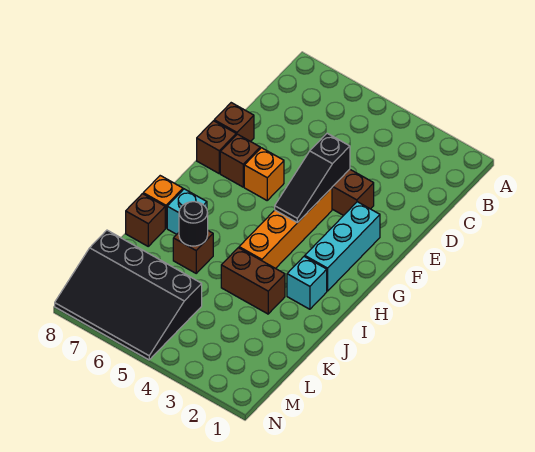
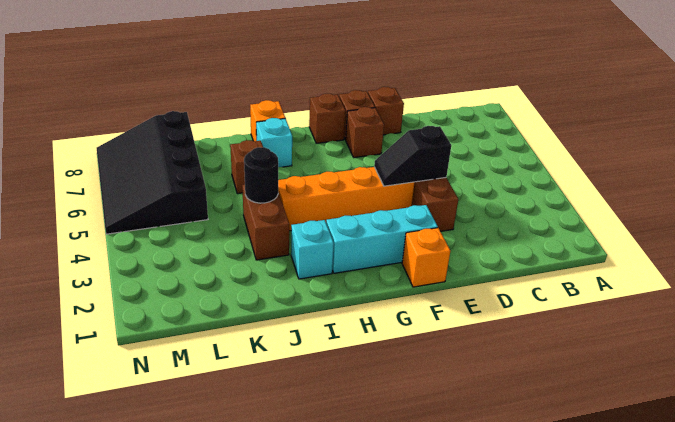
black slope E4:G4 level 2 top E -> black slope E4:F4 level 2 top E
orange brick F6 level 1 -> orange brick F1 level 1
black round brick J6 level 2 -> black round brick J4 level 2
brown brick J8 level 1 -> brown brick G8 level 1

